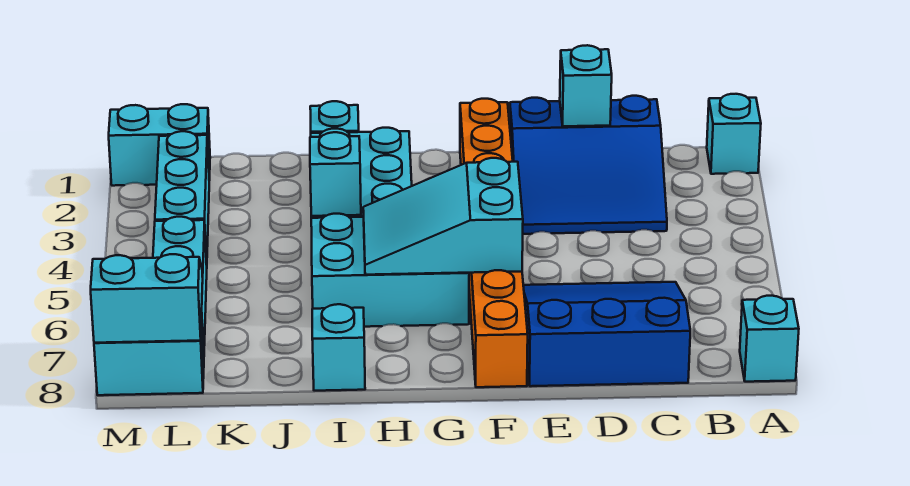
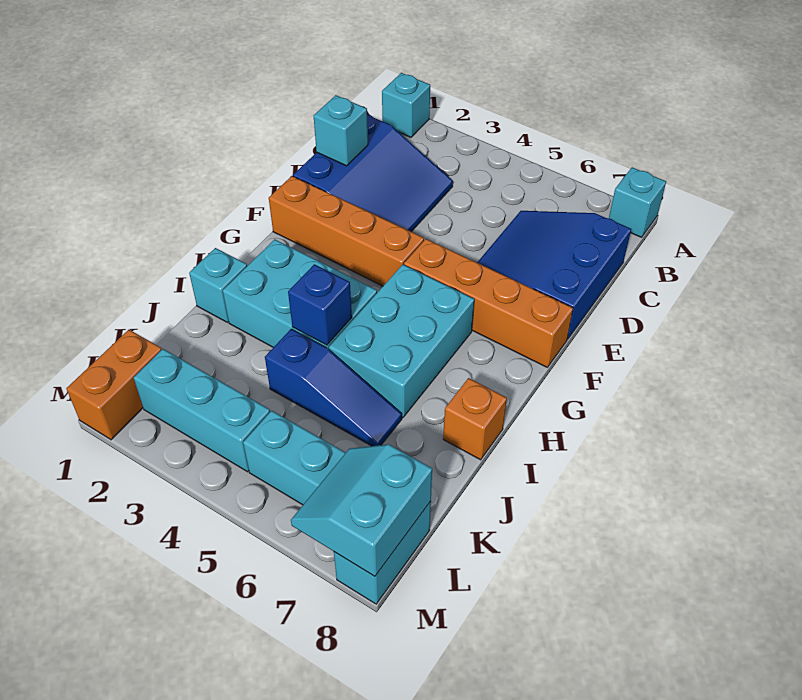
cyan slope F5:H6 level 2 top F -> none
cyan brick I4 level 2 -> blue brick I4 level 2
cyan brick I8 level 1 -> orange brick I8 level 1
none -> blue slope J4:J6 level 1 top 4
cyan brick L1:M1 level 1 -> orange brick L1:M1 level 1

